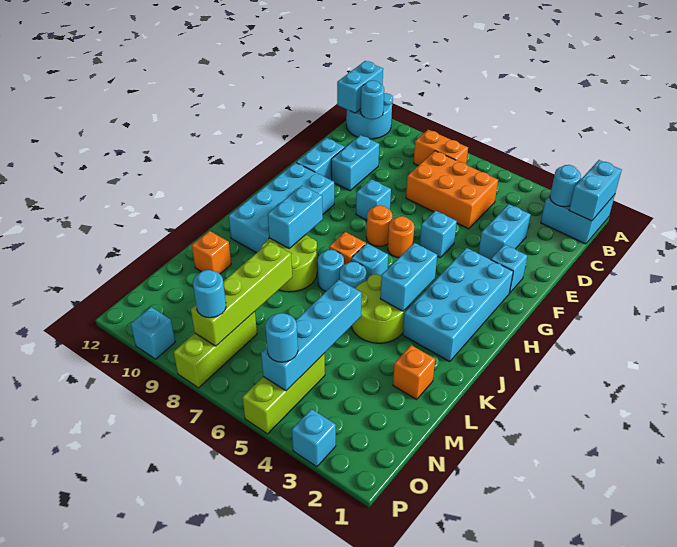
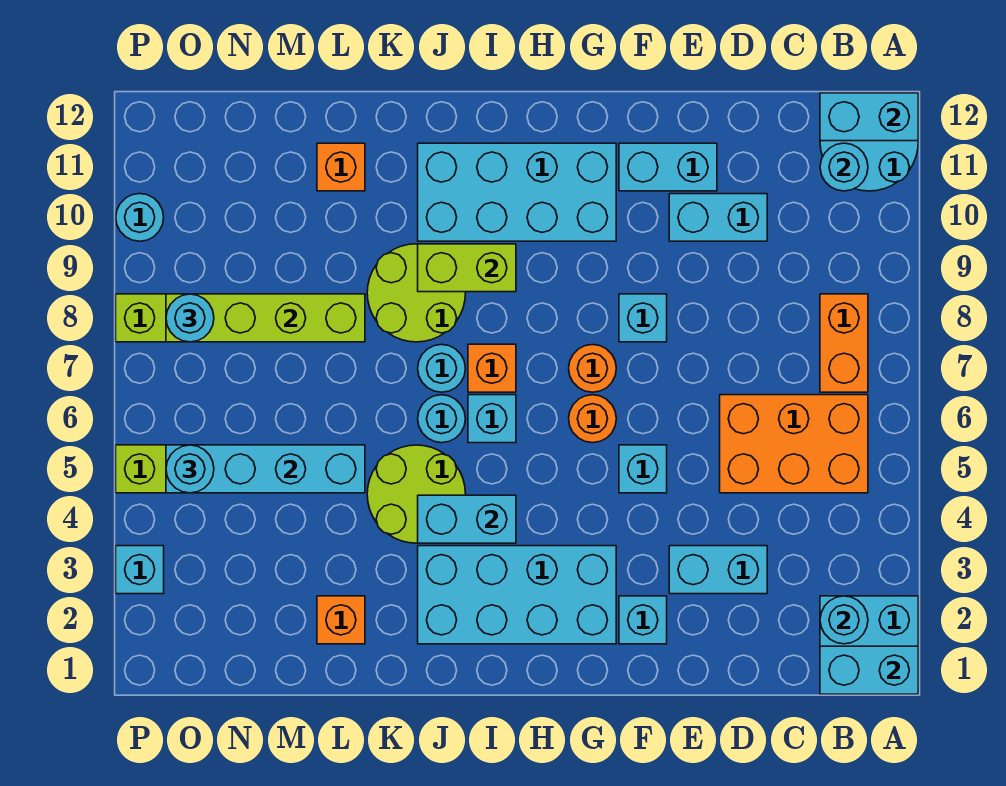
orange brick C5:D7 level 1 -> orange brick B5:D6 level 1
cyan brick I9:J9 level 2 -> lime brick I9:J9 level 2
cyan brick P10 level 1 -> cyan round brick P10 level 1

